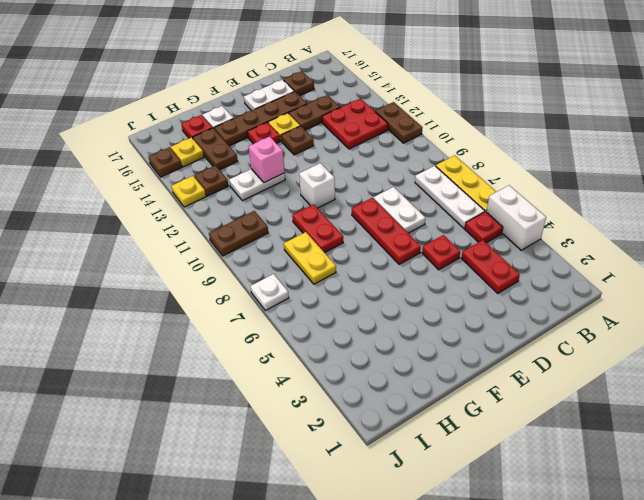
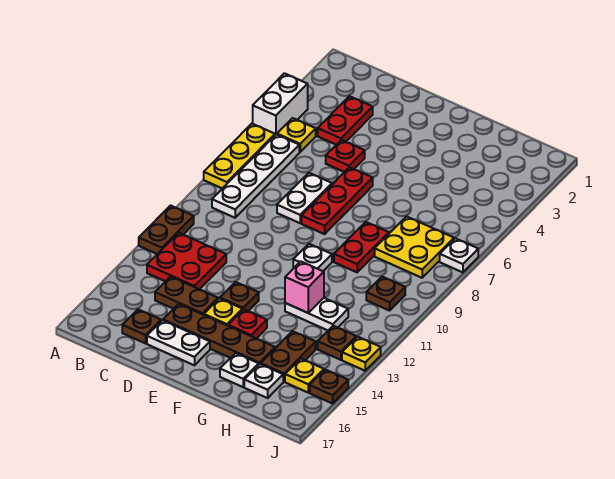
red plate B5 level 1 -> yellow plate B5 level 1
white plate B6:B8 level 1 -> white plate B6:B9 level 1
white brick F10 level 1 -> white plate F10 level 1
yellow plate H7:H8 level 1 -> yellow plate H7:I8 level 1
red plate H16 level 1 -> white plate H16 level 1
brown plate I10:J10 level 1 -> brown plate I10 level 1

